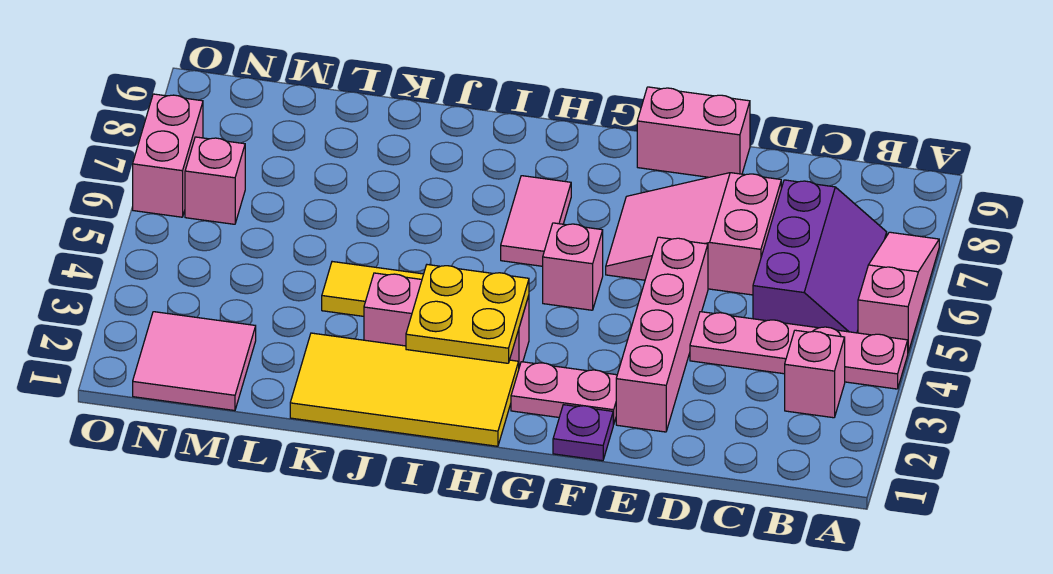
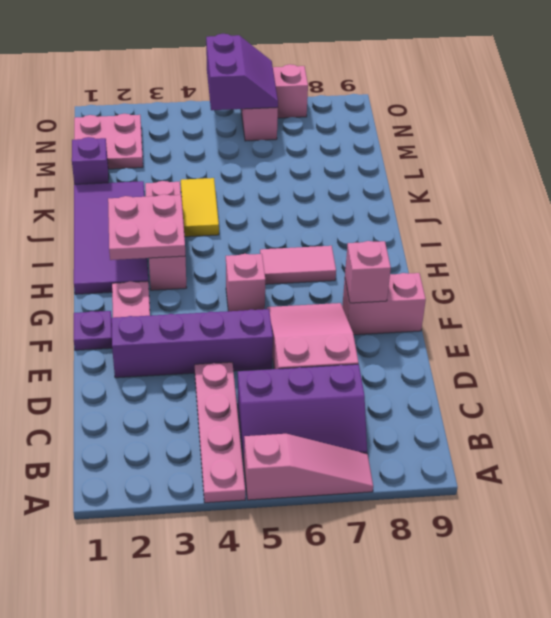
pink brick B3 level 1 -> pink brick F8 level 2
pink brick E2:E5 level 1 -> purple brick E2:E5 level 1
pink brick E9:F9 level 1 -> pink brick F8:F9 level 1
yellow tile H1:K2 level 1 -> purple tile H1:K2 level 1
yellow plate H2:I3 level 2 -> pink plate H2:I3 level 2
none -> purple brick L1 level 1
pink tile M1:N2 level 1 -> pink plate M1:N2 level 1
none -> purple slope N5:O6 level 2 top 5

